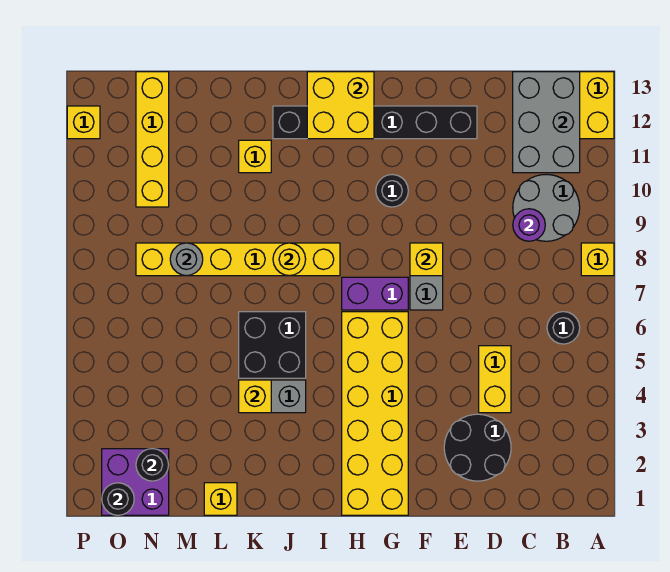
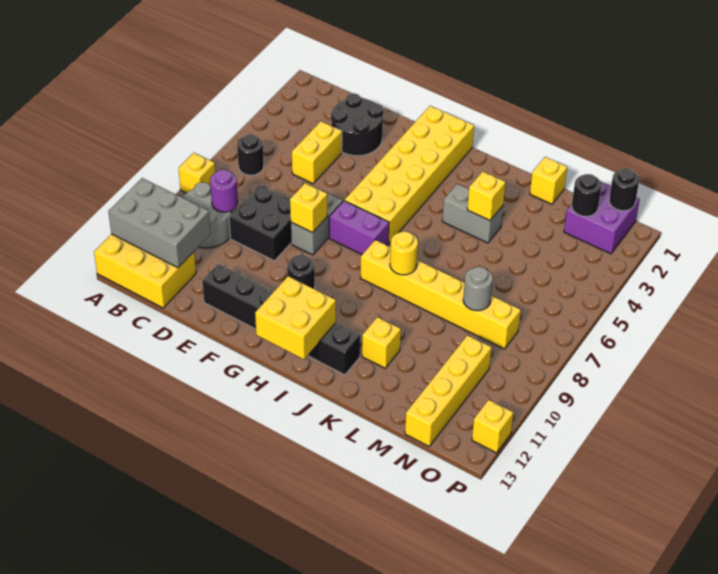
grey brick B11:C13 level 2 -> grey brick A11:C12 level 2
black brick J5:K6 level 1 -> black brick D8:E9 level 1

